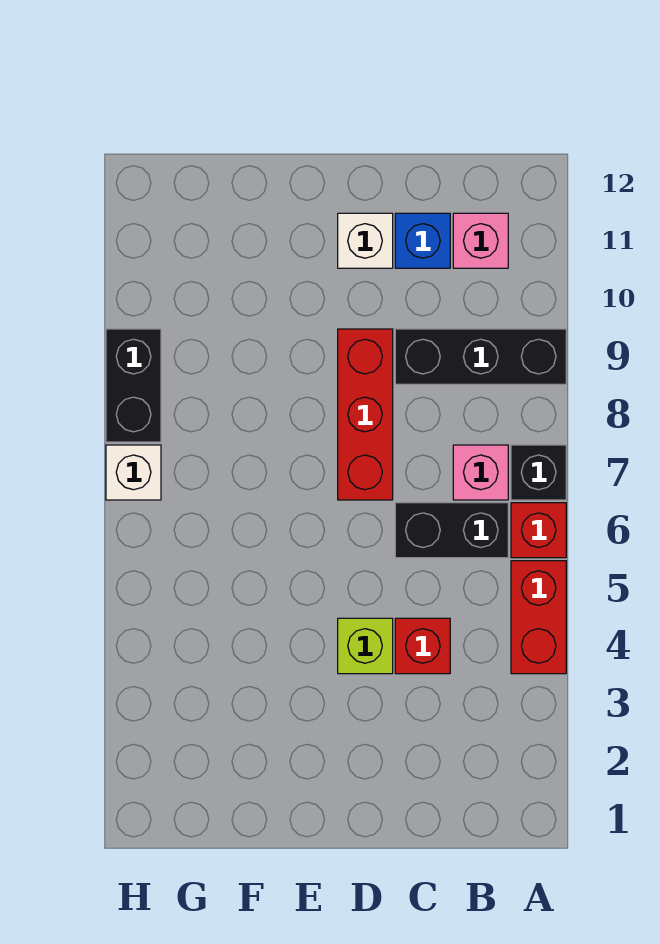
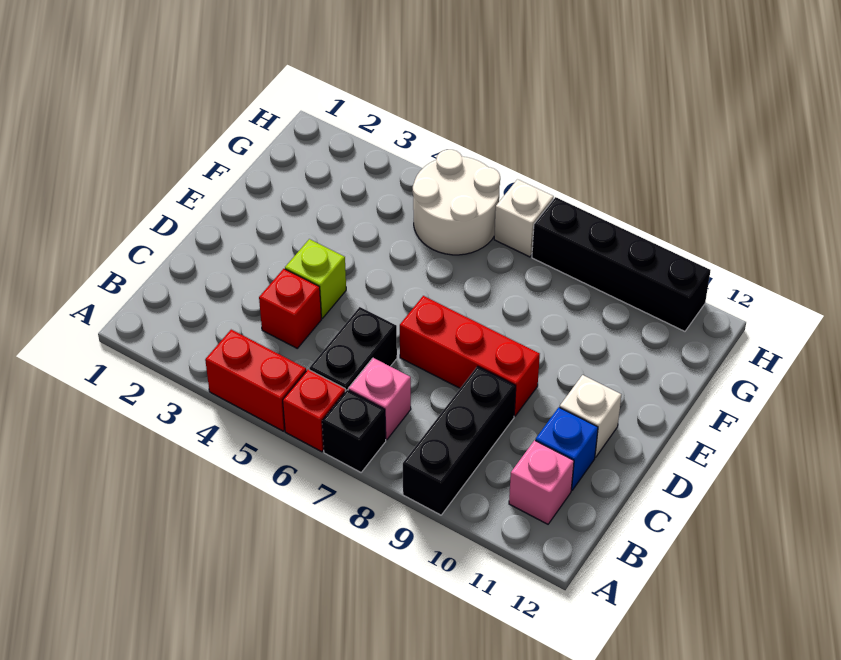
none -> white round brick G5:H6 level 1
black brick H8:H9 level 1 -> black brick H8:H11 level 1

